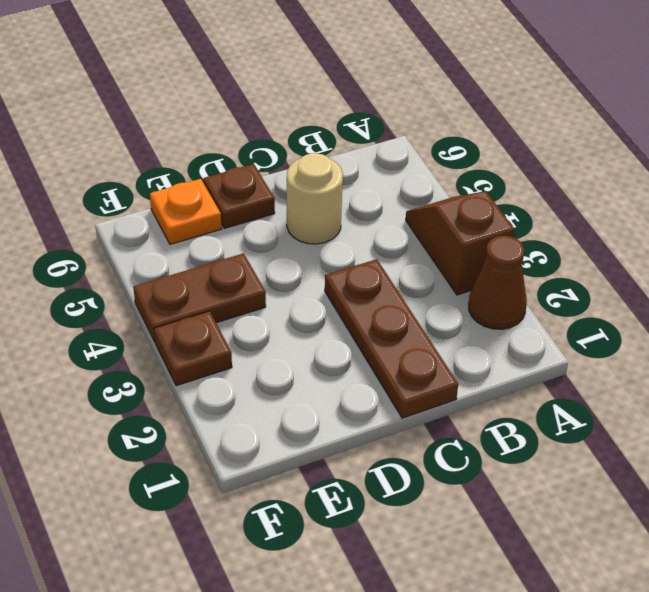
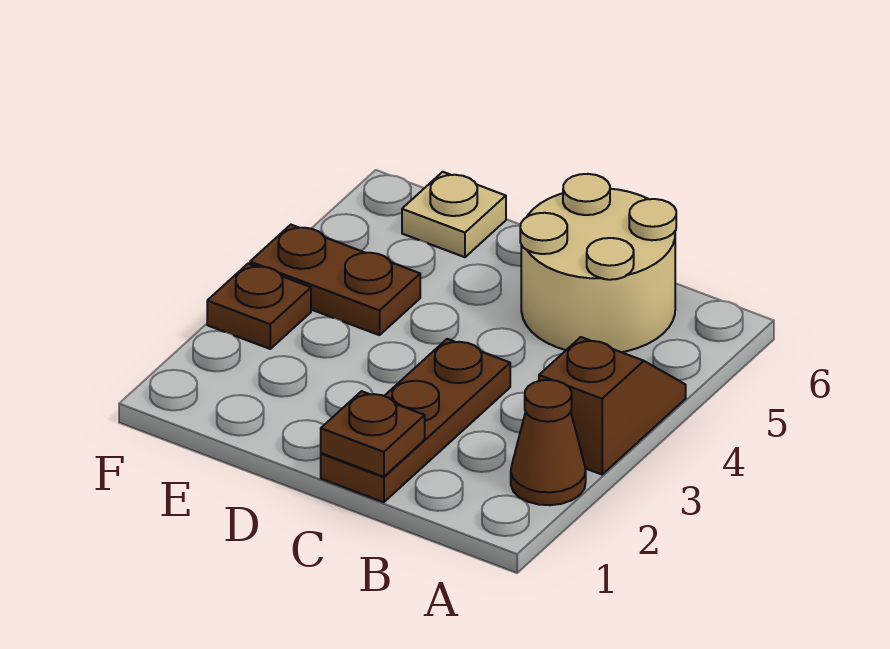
tan round brick C5 level 1 -> tan round brick B5:C6 level 1
brown plate D6 level 1 -> brown plate C1 level 2
orange plate E6 level 1 -> tan plate E6 level 1

